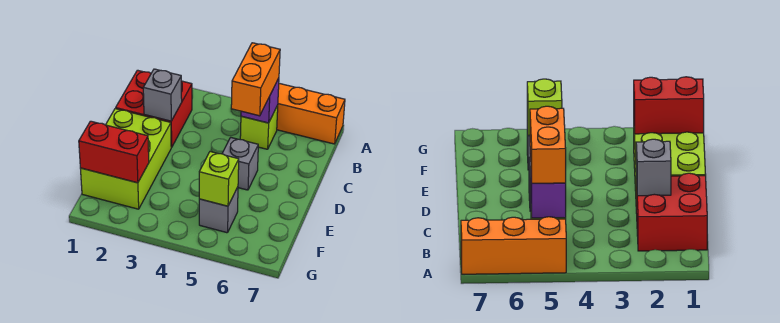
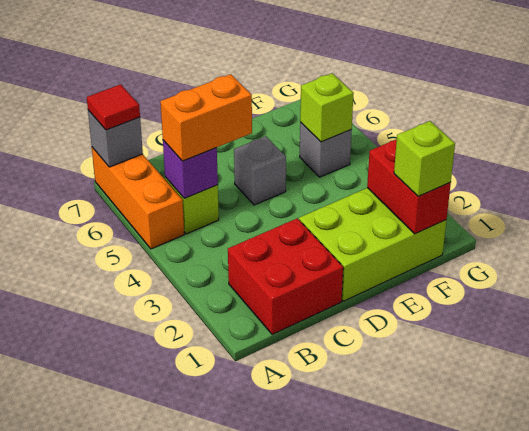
none -> red tile A7 level 3
grey brick C2 level 2 -> grey brick A7 level 2
none -> lime brick F1 level 3

